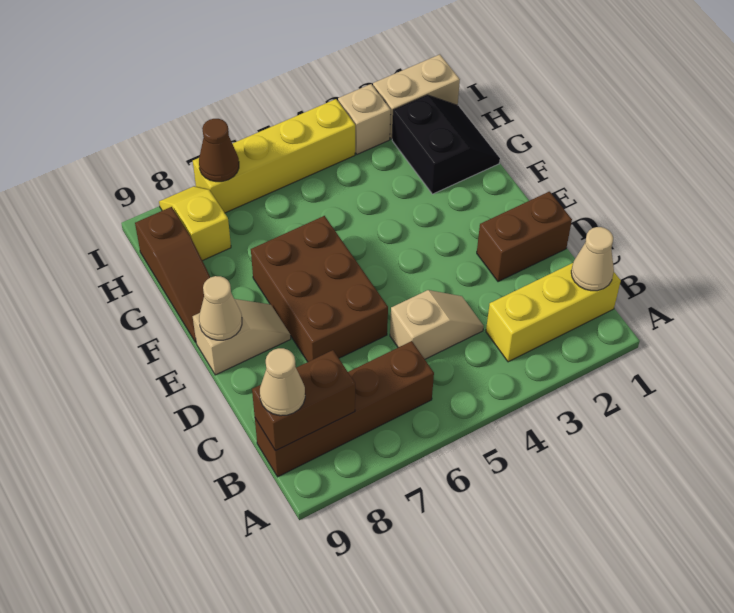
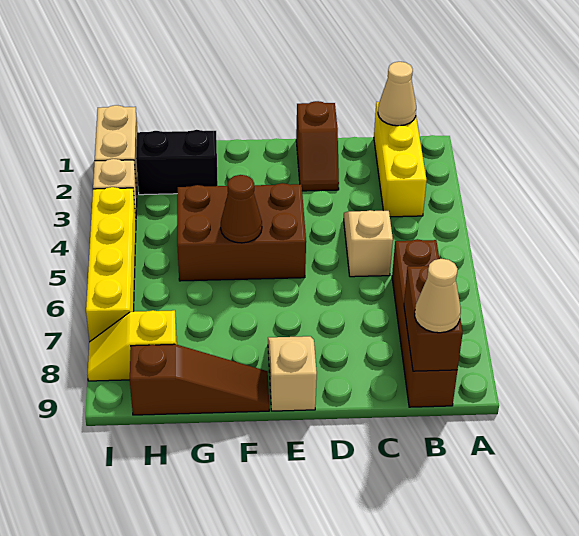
brown brick D1:D2 level 1 -> brown slope D1:D2 level 1 top 1
brown brick D6:F7 level 1 -> brown brick E4:G5 level 1
tan cone E9 level 2 -> none
brown cone I7 level 2 -> brown cone F5 level 2

